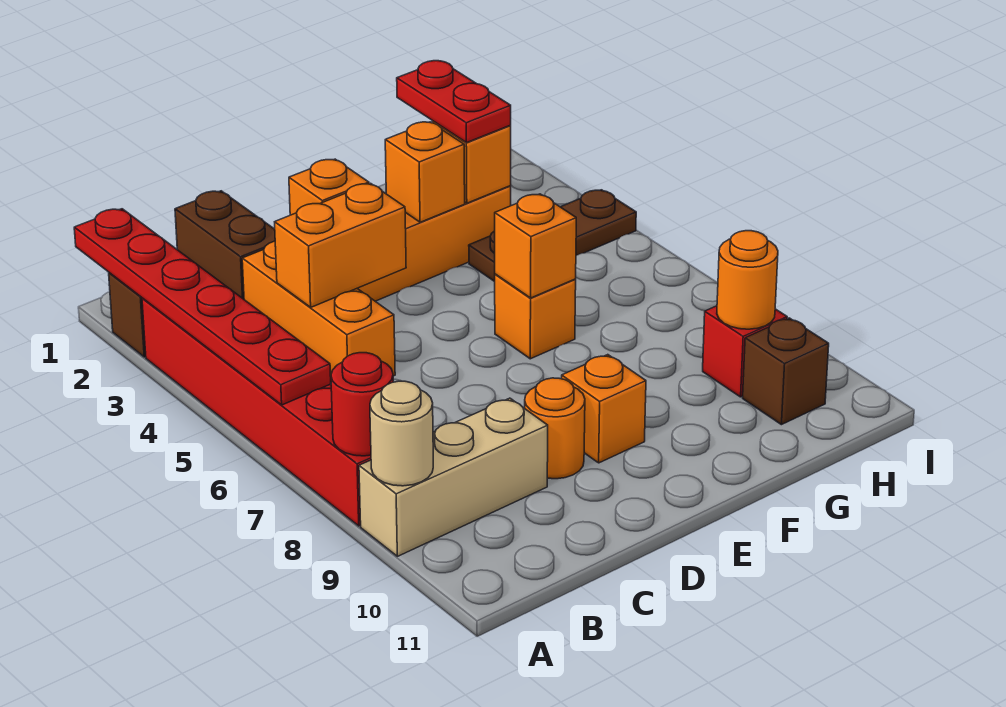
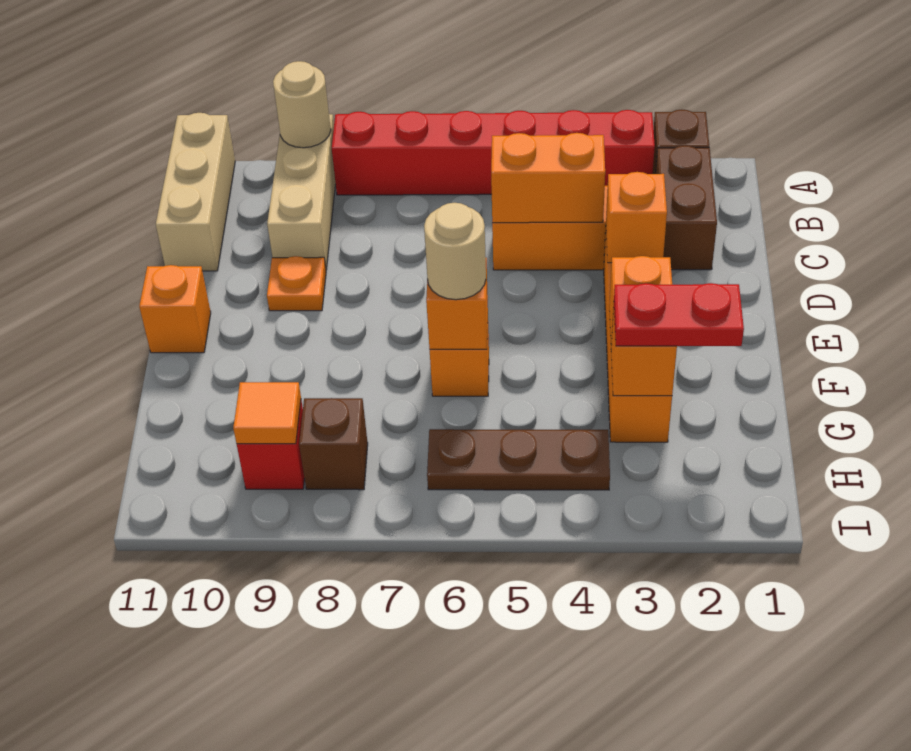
red plate A1:A6 level 2 -> none
red round brick A8 level 2 -> none
none -> tan brick A11:C11 level 1
brown brick C1:C2 level 1 -> brown brick B2:C2 level 1
orange brick C4:D4 level 2 -> orange brick C4:C5 level 2
orange round brick D9 level 1 -> orange plate D9 level 1
orange brick E9 level 1 -> orange brick E11 level 1
none -> tan round brick F6 level 3
brown plate G4:I4 level 1 -> brown plate H4:H6 level 1
orange round brick H9 level 2 -> orange tile H9 level 2
brown brick H10 level 1 -> brown brick H8 level 1

